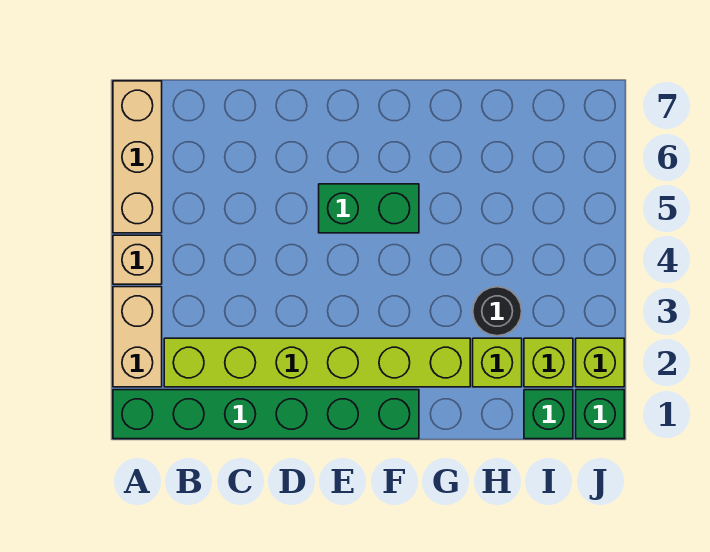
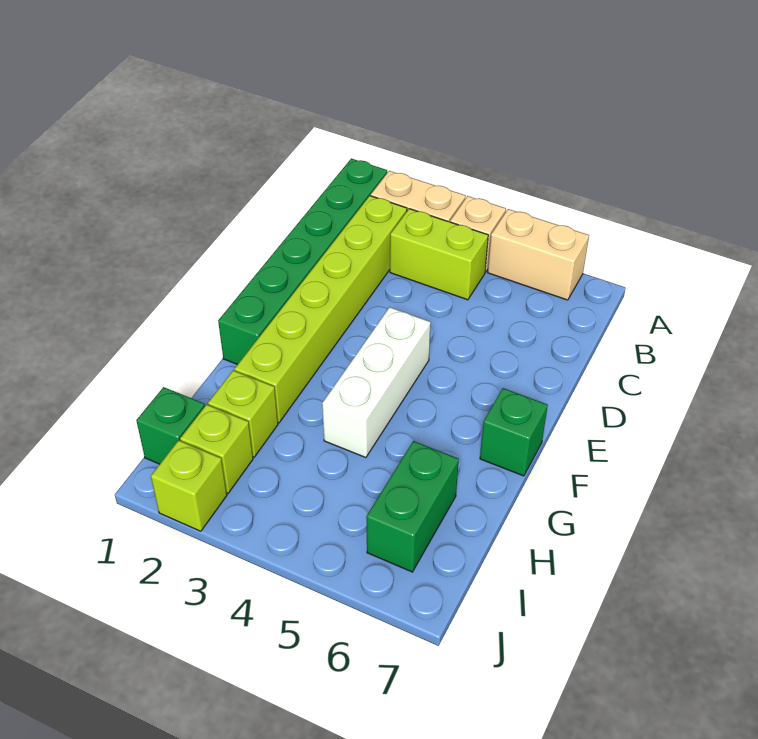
tan brick A5:A7 level 1 -> tan brick A5:A6 level 1
none -> lime brick B3:B4 level 1
none -> white brick E4:G4 level 1
green brick E5:F5 level 1 -> green brick H6:I6 level 1
black round brick H3 level 1 -> none
green brick J1 level 1 -> green brick F7 level 1

